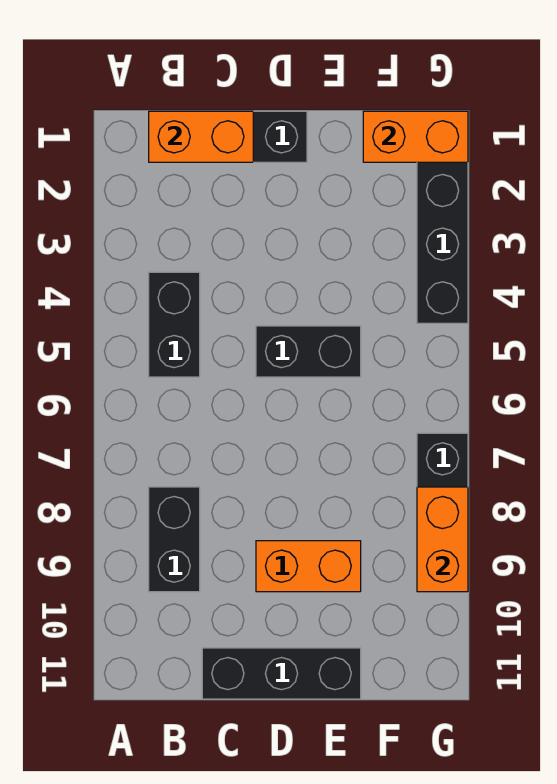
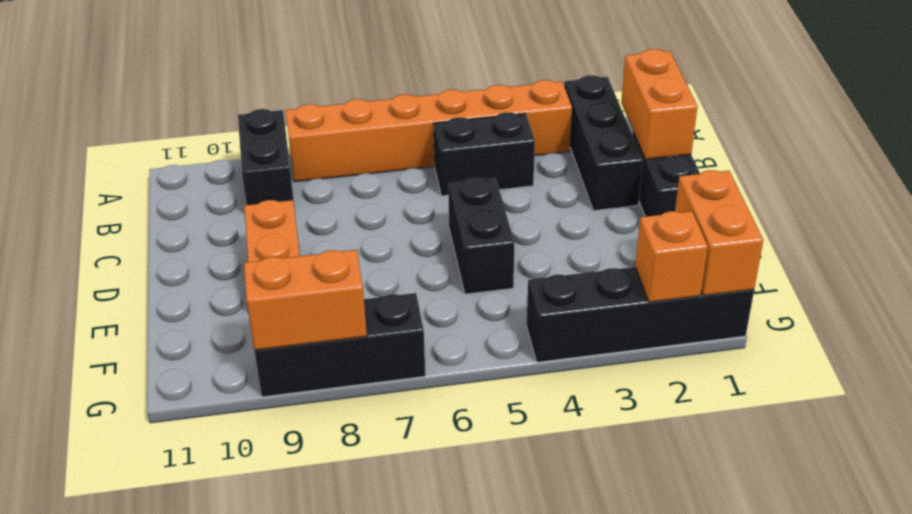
none -> orange brick A3:A8 level 1
black brick B8:B9 level 1 -> black brick A9:B9 level 1
black brick C11:E11 level 1 -> black brick A2:C2 level 1
none -> orange brick G2 level 2

